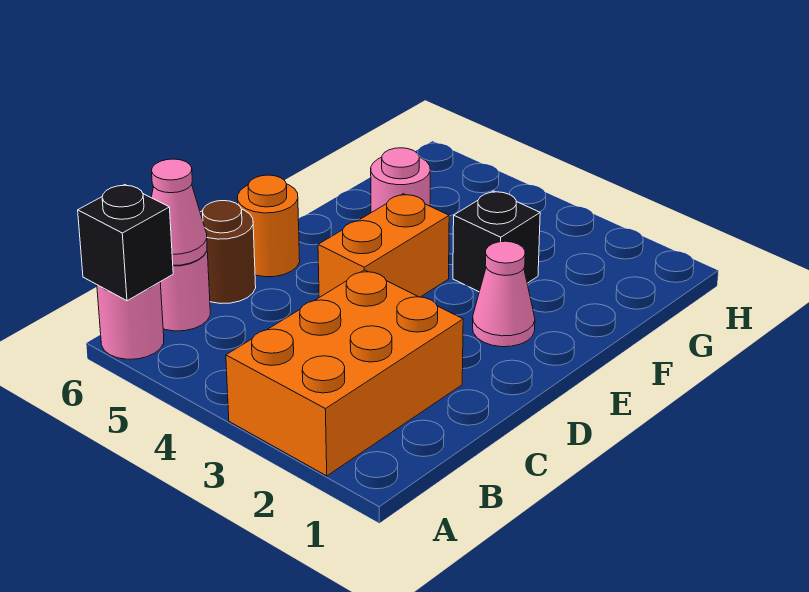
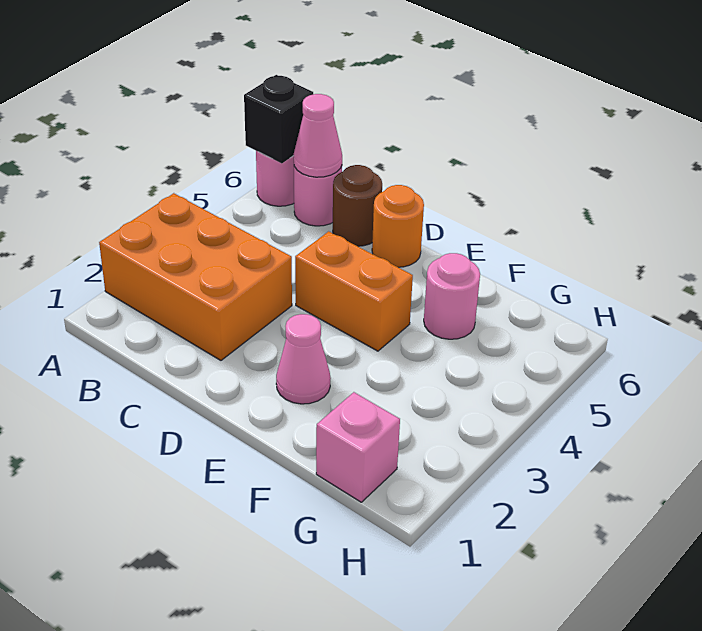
black brick F3 level 1 -> none
none -> pink brick G1 level 1

